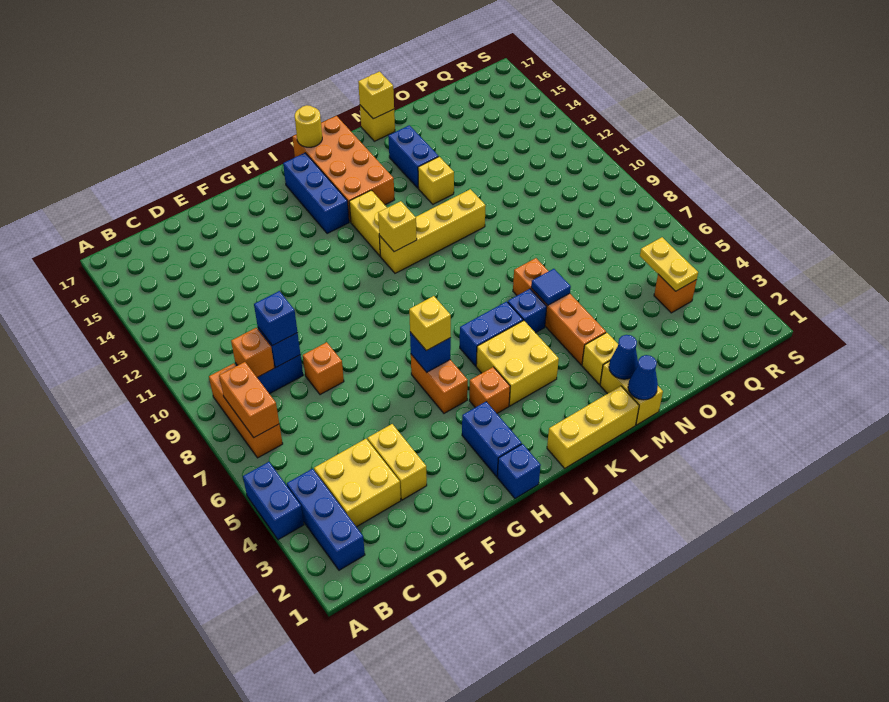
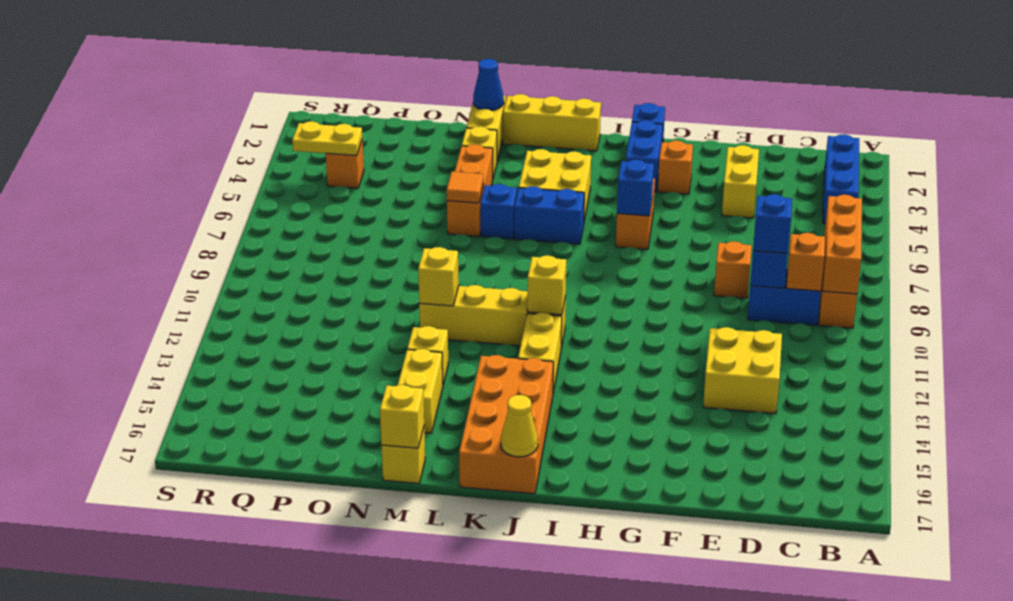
blue brick A4:A5 level 1 -> none
orange brick B7:B8 level 2 -> orange brick B7:B9 level 2
yellow brick C3:D4 level 1 -> yellow brick D12:E13 level 1
yellow brick H6 level 3 -> yellow brick M11 level 2
orange brick I4 level 1 -> orange brick G3 level 1
blue brick I14:I16 level 1 -> none
yellow round brick J17 level 2 -> yellow cone J17 level 2
blue cone M2 level 2 -> none
orange brick M4:M7 level 1 -> orange brick M4:M6 level 1
blue tile M6 level 2 -> orange tile M6 level 2
blue brick M14:M15 level 1 -> yellow brick M14:M15 level 1
yellow plate Q4:Q5 level 2 -> yellow plate Q4:R4 level 2

